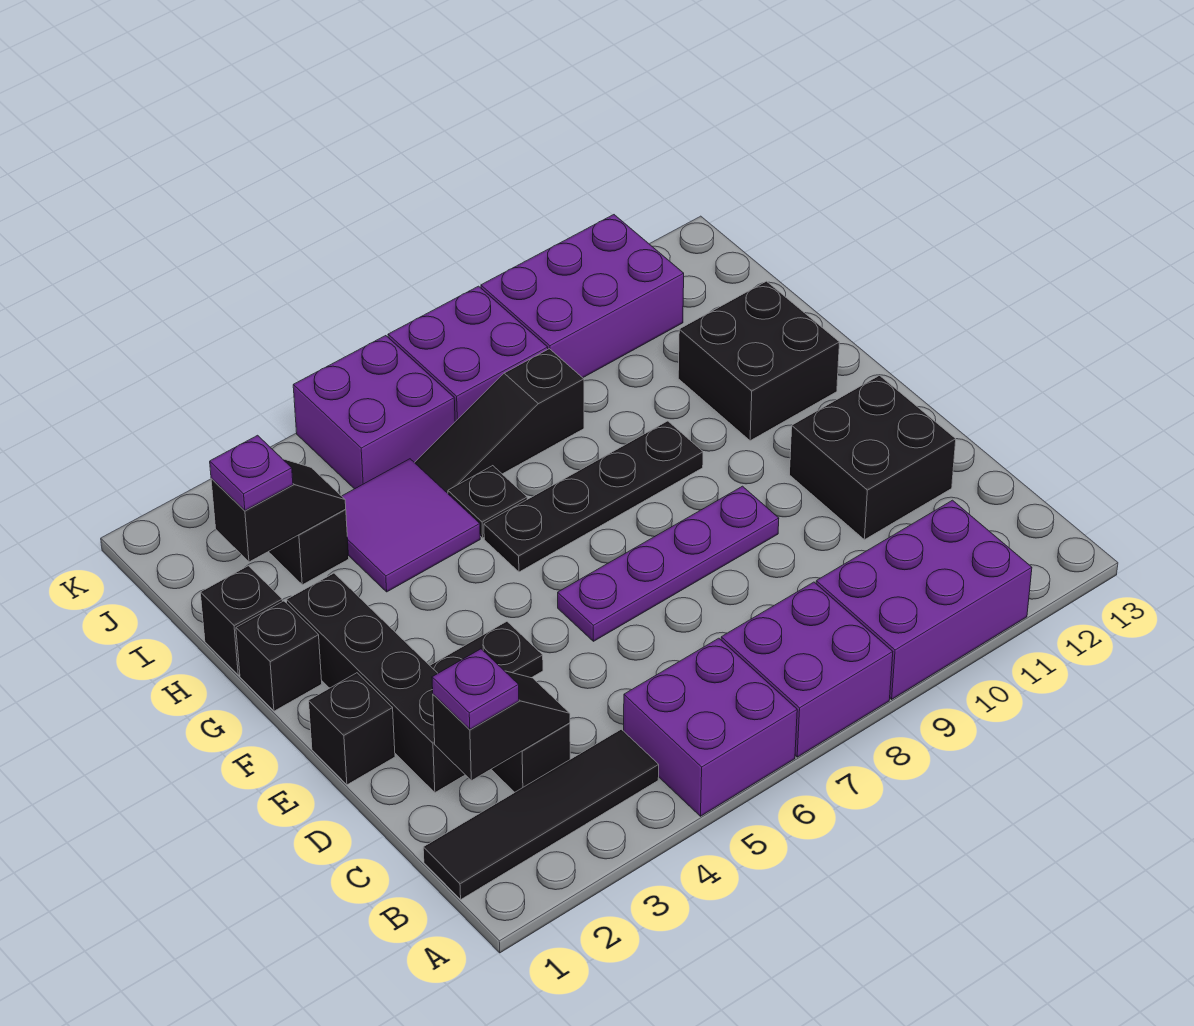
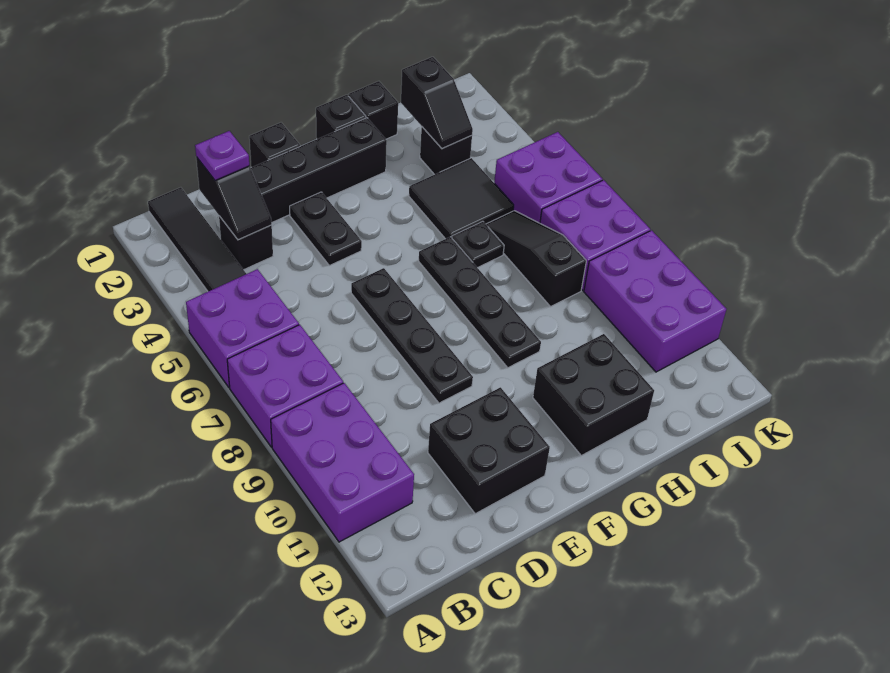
purple plate E6:E9 level 1 -> black plate E6:E9 level 1
purple tile H4:I5 level 1 -> black tile H4:I5 level 1
purple plate I2 level 3 -> none

